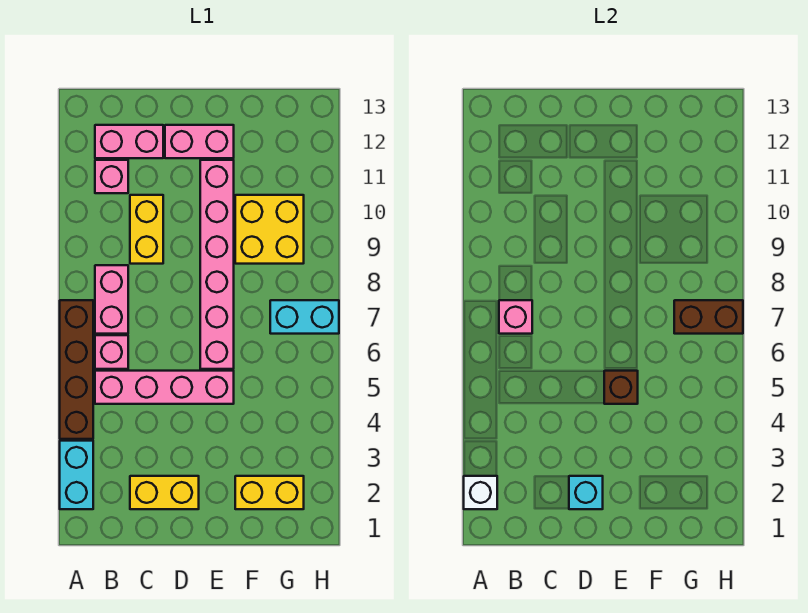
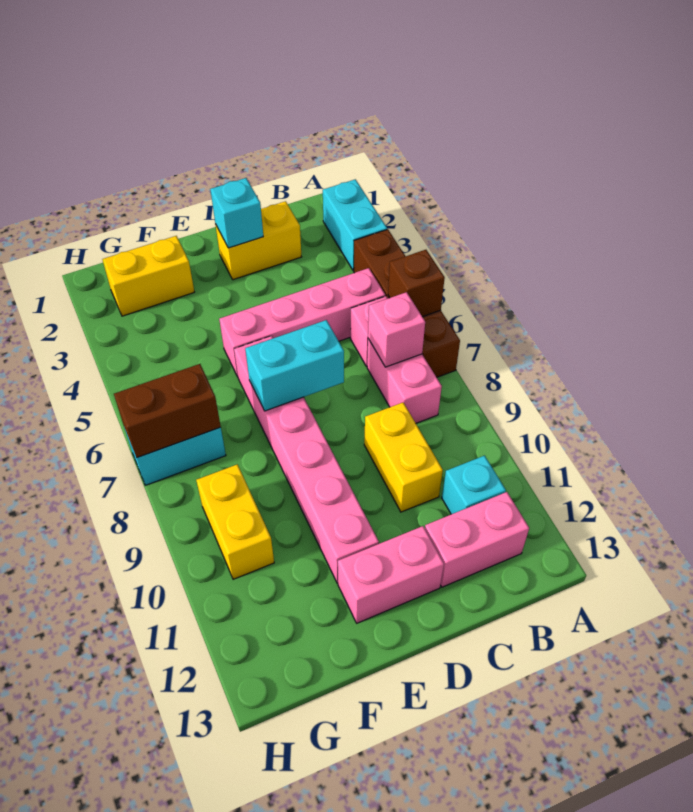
white brick A2 level 2 -> none
pink brick B11 level 1 -> cyan brick B11 level 1
none -> cyan brick D7:E7 level 2
brown brick E5 level 2 -> brown brick A6 level 2
yellow brick F9:G10 level 1 -> yellow brick G9:G10 level 1

